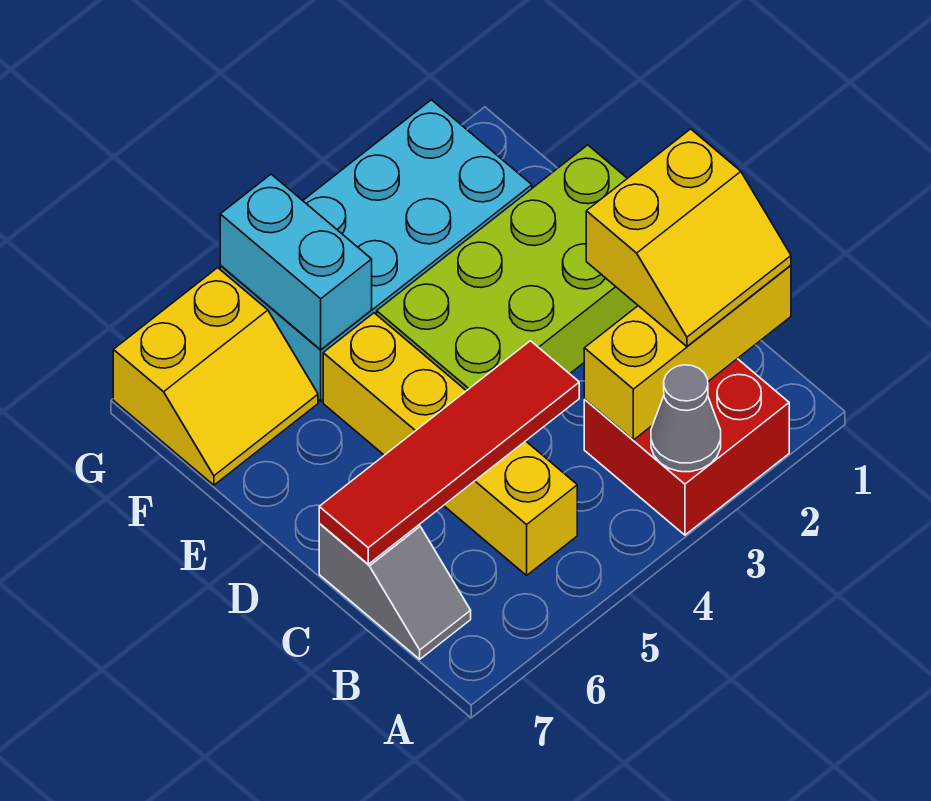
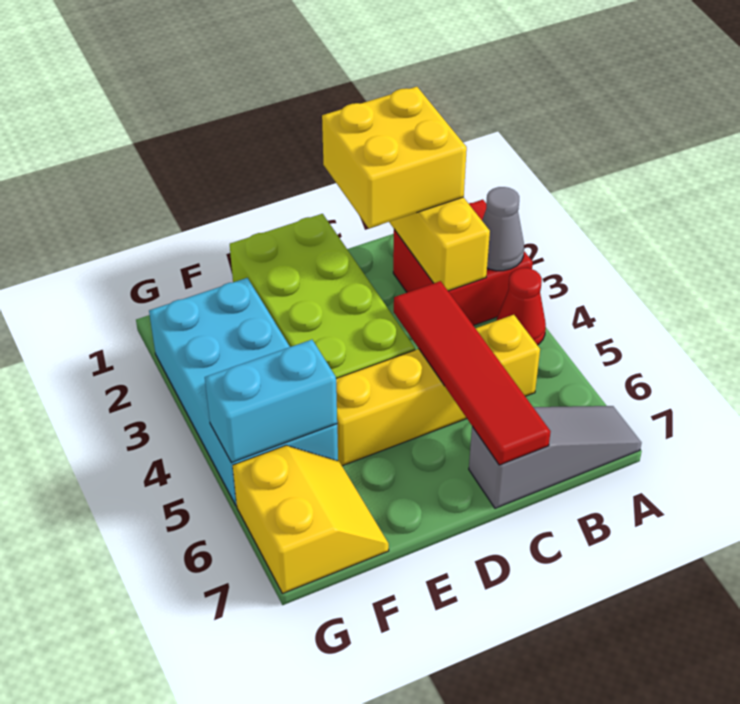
none -> red cone A4 level 1
yellow slope B1:C2 level 3 top C -> yellow brick B1:C2 level 3
grey slope B7:C7 level 1 top C -> grey slope A7:C7 level 1 top C

